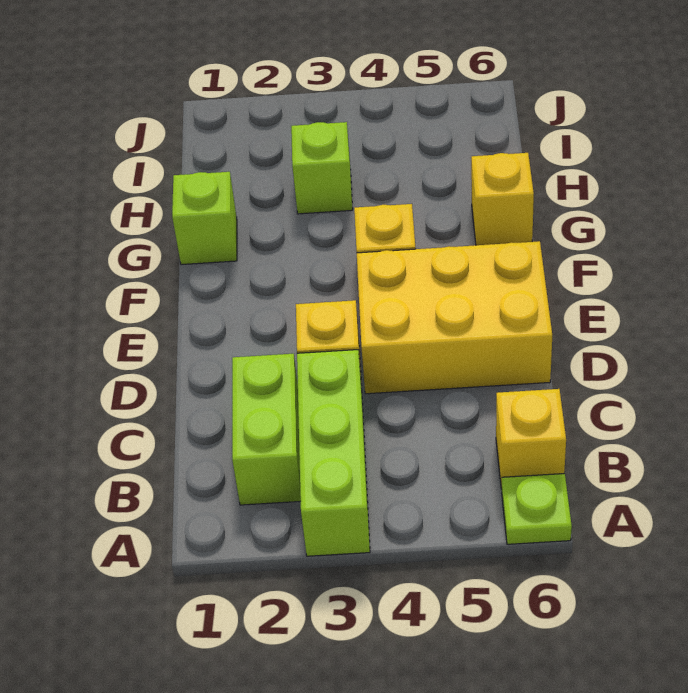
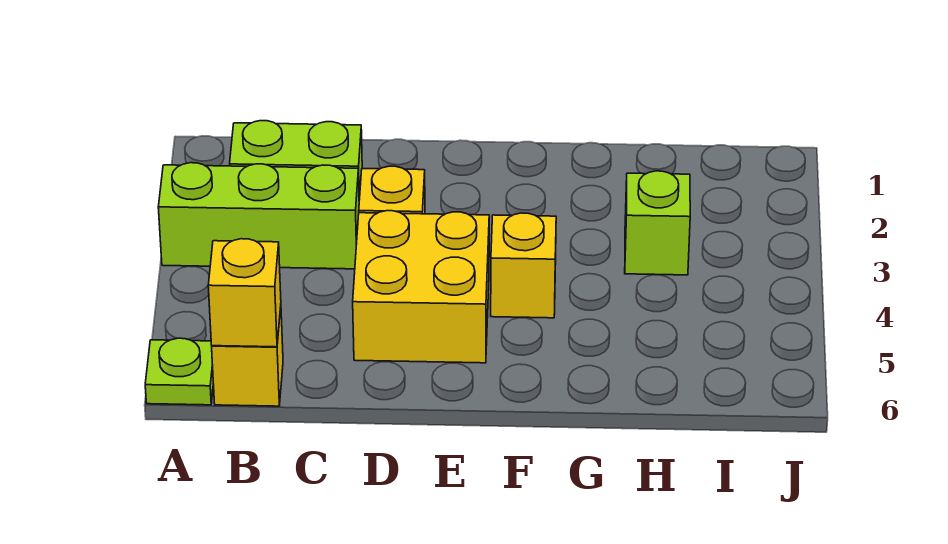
yellow brick D4:E6 level 1 -> yellow brick D4:E5 level 1
lime brick G1 level 1 -> none
yellow brick G6 level 1 -> yellow brick B6 level 2

